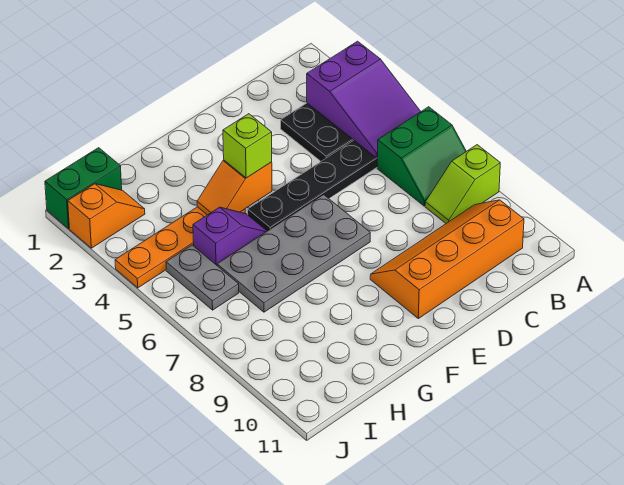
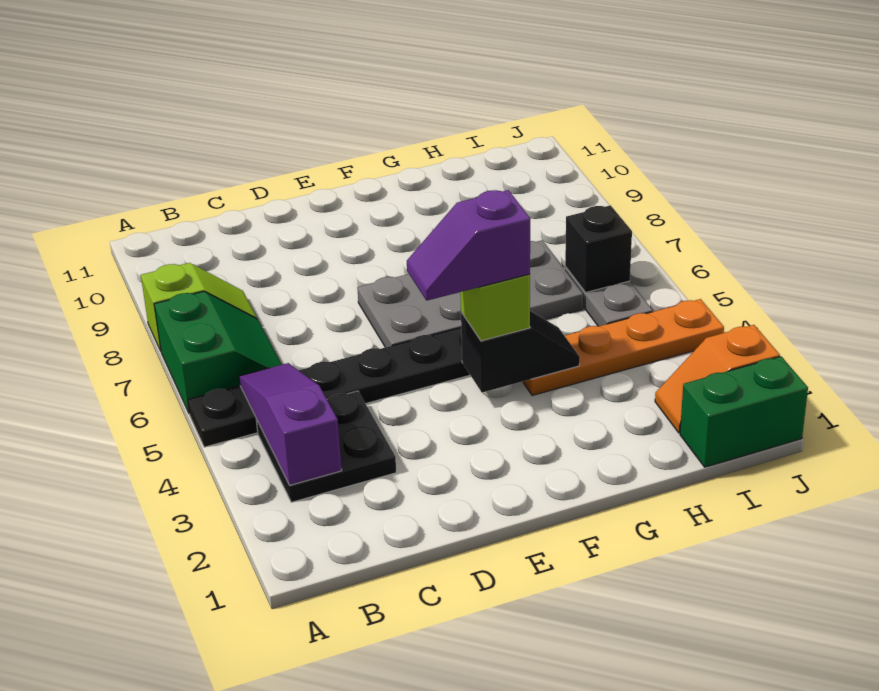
purple slope A3:B5 level 2 top 3 -> purple slope B3:B5 level 2 top 3
green slope A6:B7 level 1 top 6 -> green slope A6:B7 level 1 top A
orange slope B9:E10 level 1 top 10 -> none
orange slope F4:G4 level 2 top F -> black slope F4:G4 level 2 top F
purple slope G5:H5 level 1 top H -> purple slope E4:F4 level 4 top F
none -> black brick I6 level 2

